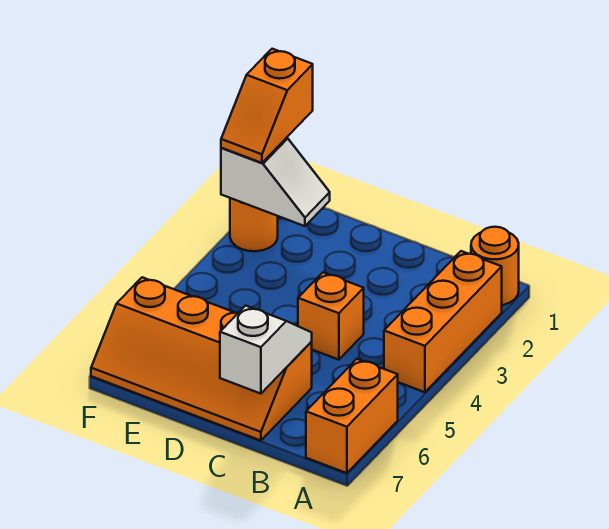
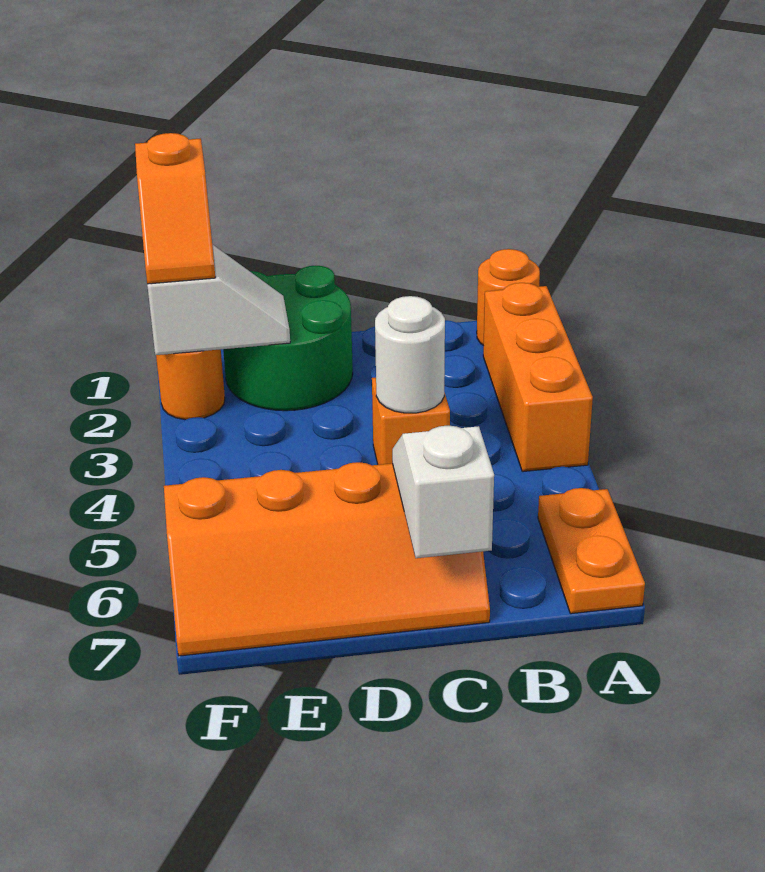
orange brick A6:A7 level 1 -> orange plate A6:A7 level 1
none -> white round brick C4 level 2
none -> green round brick D1:E2 level 1

